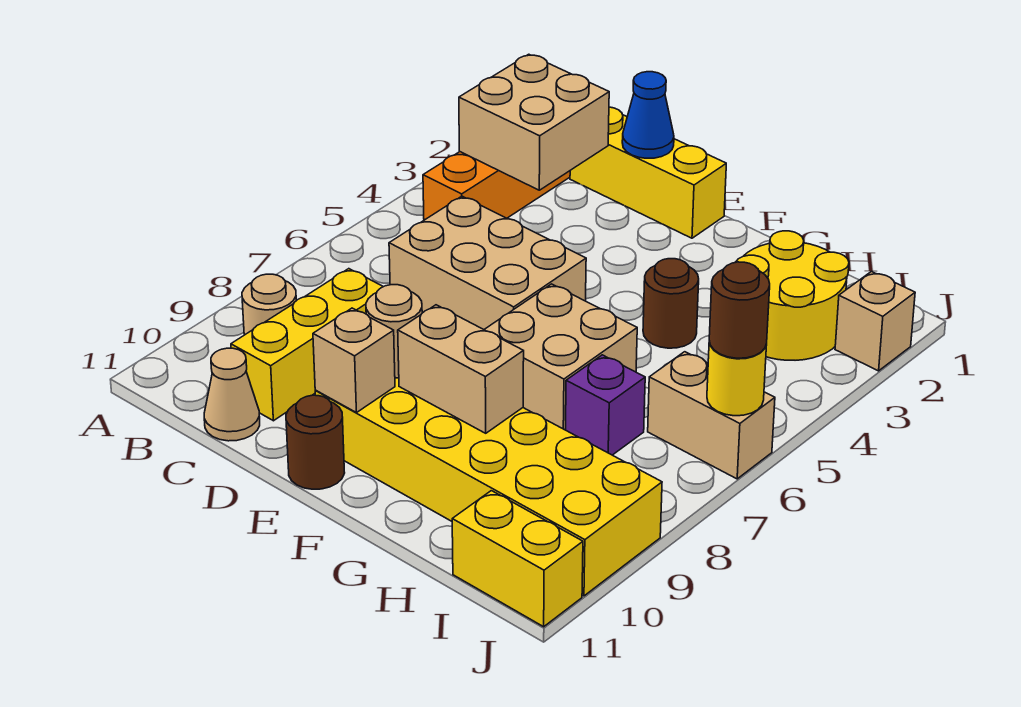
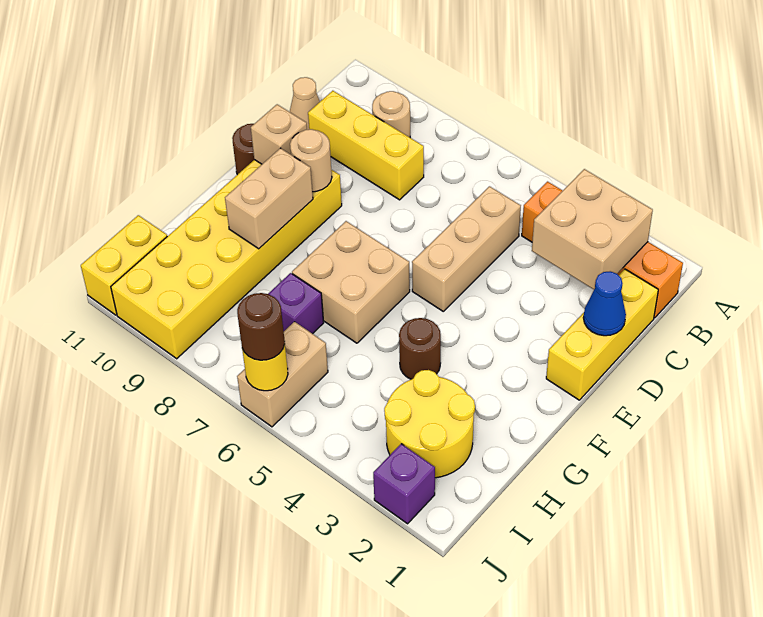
tan brick C5:E6 level 1 -> tan brick C5:E5 level 1
tan brick J2 level 1 -> purple brick J2 level 1

